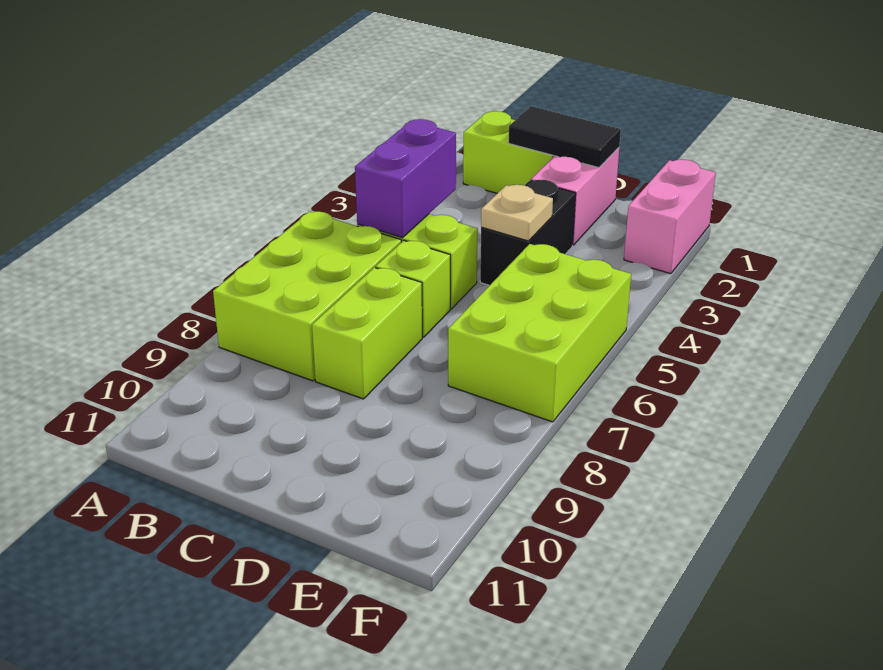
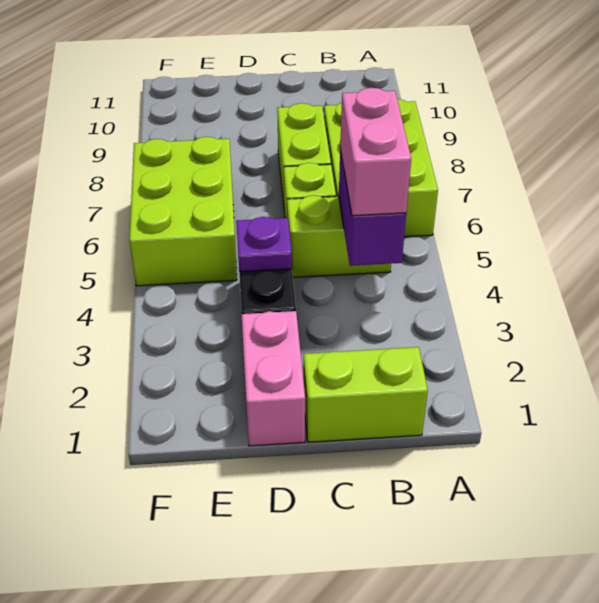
black tile C1:D1 level 2 -> none
tan plate D4 level 2 -> purple plate D4 level 2
pink brick F1:F2 level 1 -> pink brick B4:B5 level 3

